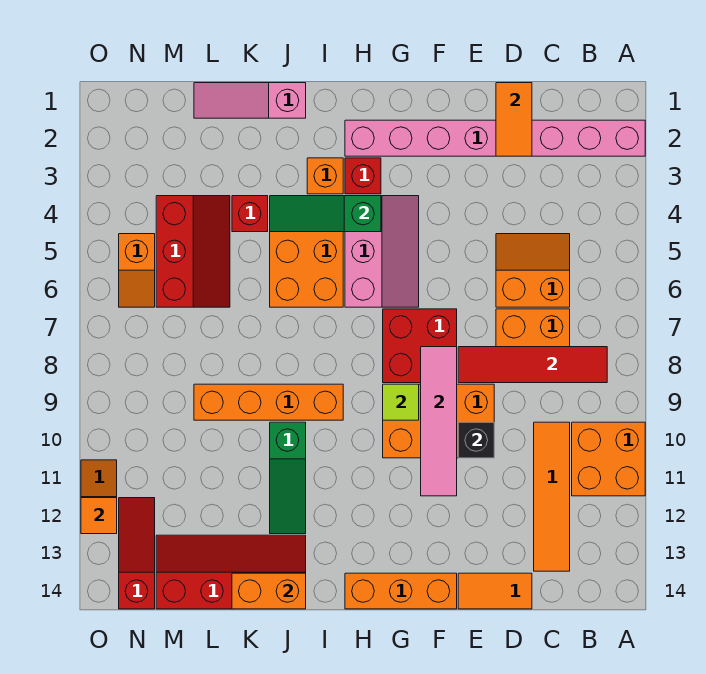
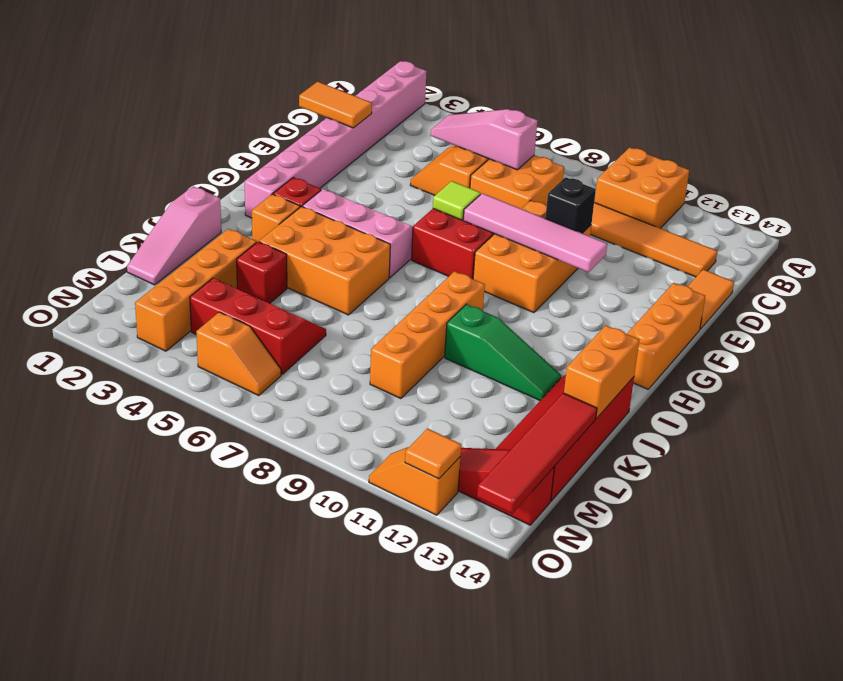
red tile B8:E8 level 2 -> red tile L14:O14 level 2
none -> pink slope C5:C7 level 2 top 7
lime tile G9 level 2 -> lime tile F7 level 2
green slope H4:J4 level 2 top H -> none
none -> orange brick K3:N3 level 1

